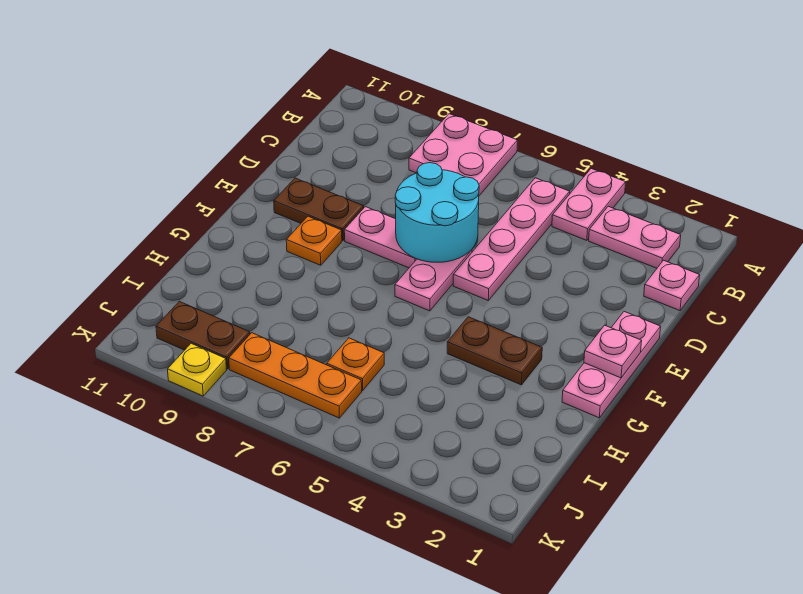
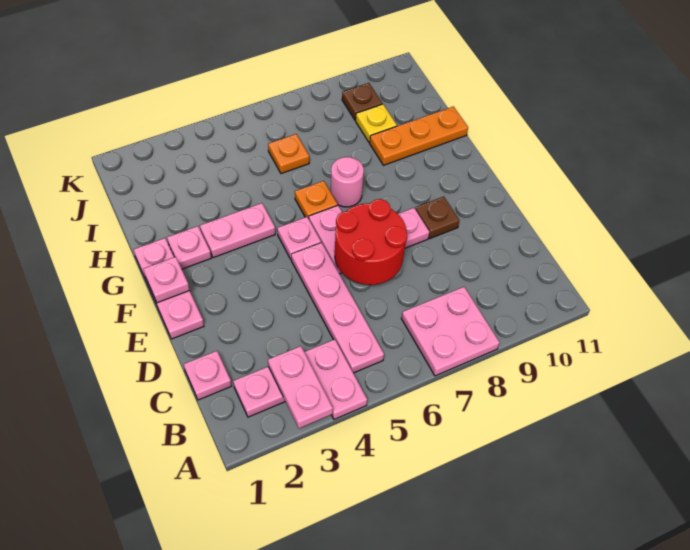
none -> pink plate A3:B3 level 2
cyan round brick D6:E7 level 2 -> red round brick D6:E7 level 2
brown plate E9:E10 level 1 -> brown plate E9 level 1
none -> pink plate F5 level 1
orange plate F9 level 1 -> orange plate G6 level 1
none -> pink plate G2 level 1
brown plate G3:G4 level 1 -> pink plate G3:G4 level 1
none -> pink round brick G7 level 1
orange plate J6:J8 level 1 -> orange plate H9:H11 level 1
brown plate J9:J10 level 1 -> brown plate J9 level 1
yellow plate K9 level 1 -> yellow plate I9 level 1

